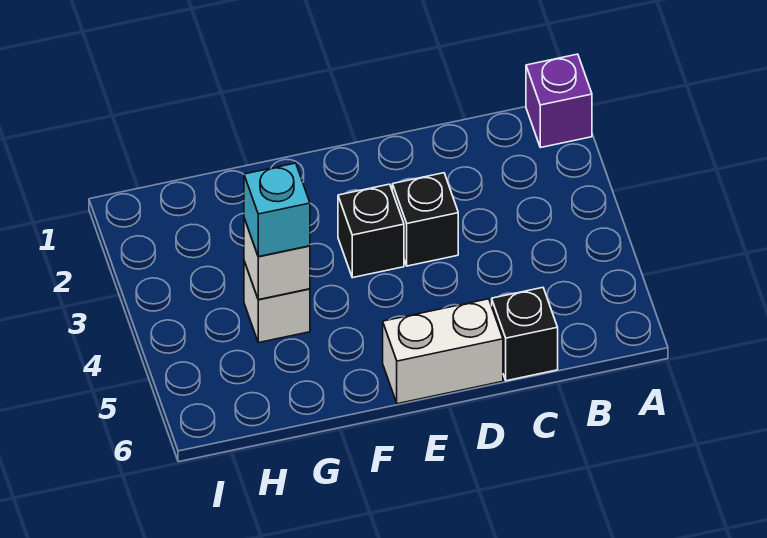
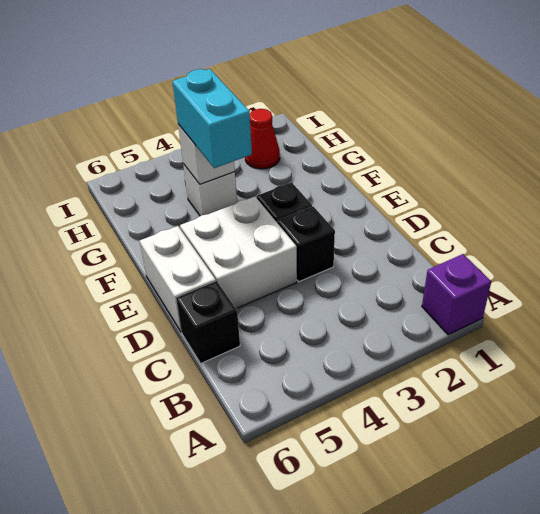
none -> white brick D4:E5 level 1
cyan brick G4 level 3 -> cyan brick F4:G4 level 3
none -> red cone H2 level 1

